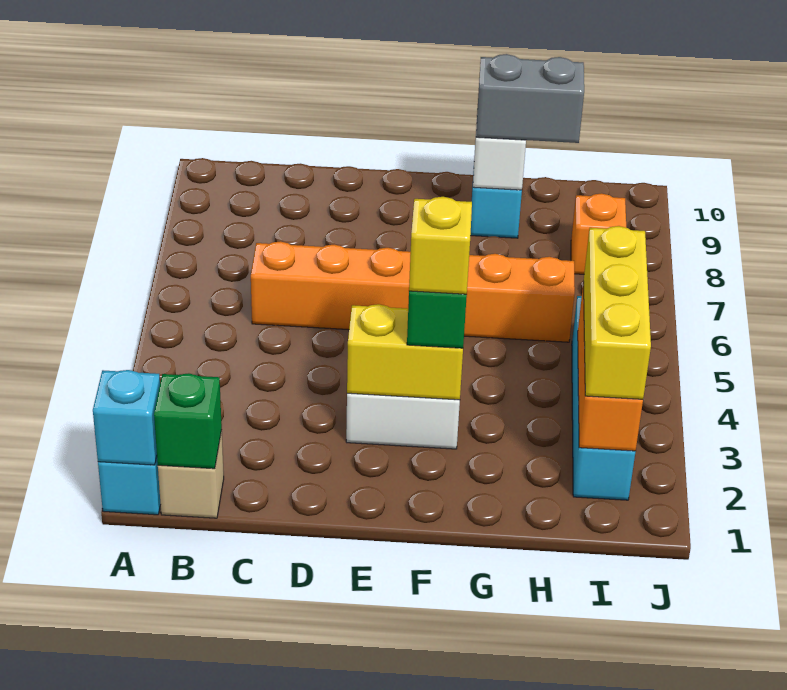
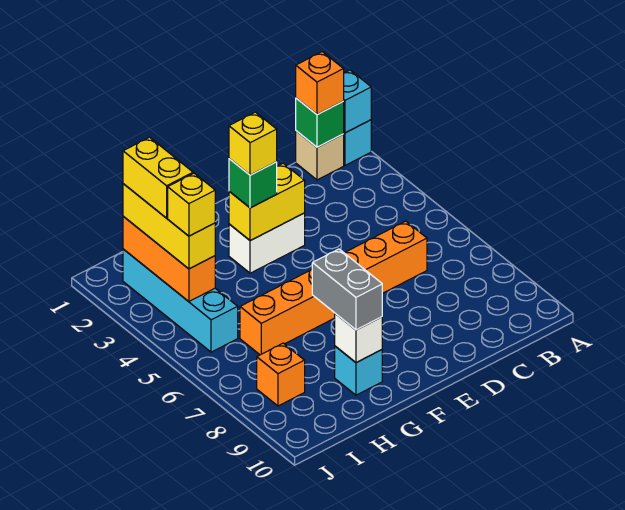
none -> orange brick B1 level 3
grey brick G9:H9 level 3 -> grey brick G8:G9 level 3
none -> yellow brick I2:I3 level 4
none -> yellow brick I4 level 4

